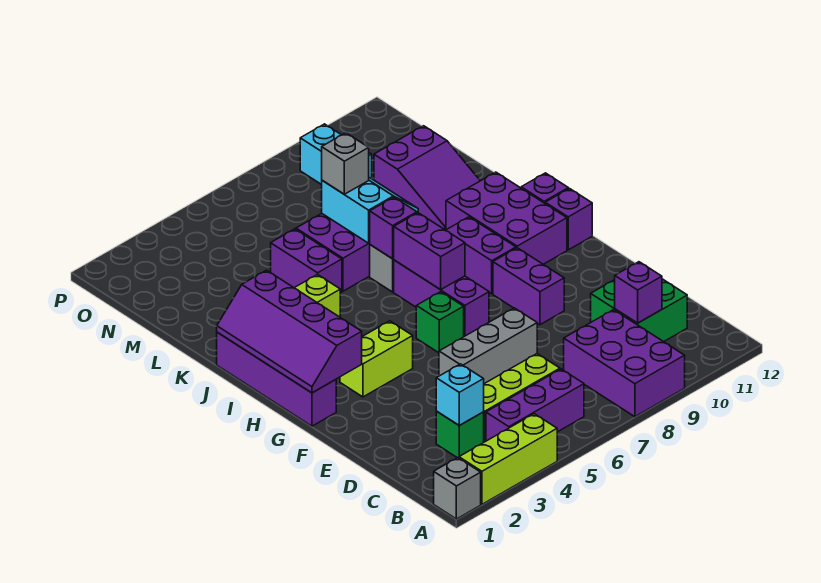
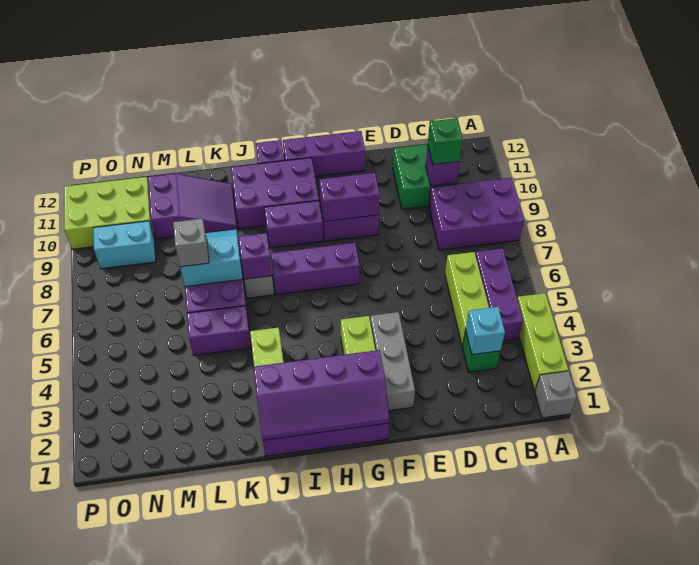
grey brick E5:E7 level 1 -> grey brick F2:F4 level 1
green brick G6 level 1 -> green brick C10 level 3
purple brick H7:I7 level 2 -> purple brick F9:G9 level 2
purple brick H12 level 1 -> purple brick F12:H12 level 1
none -> lime brick N10:P11 level 1

